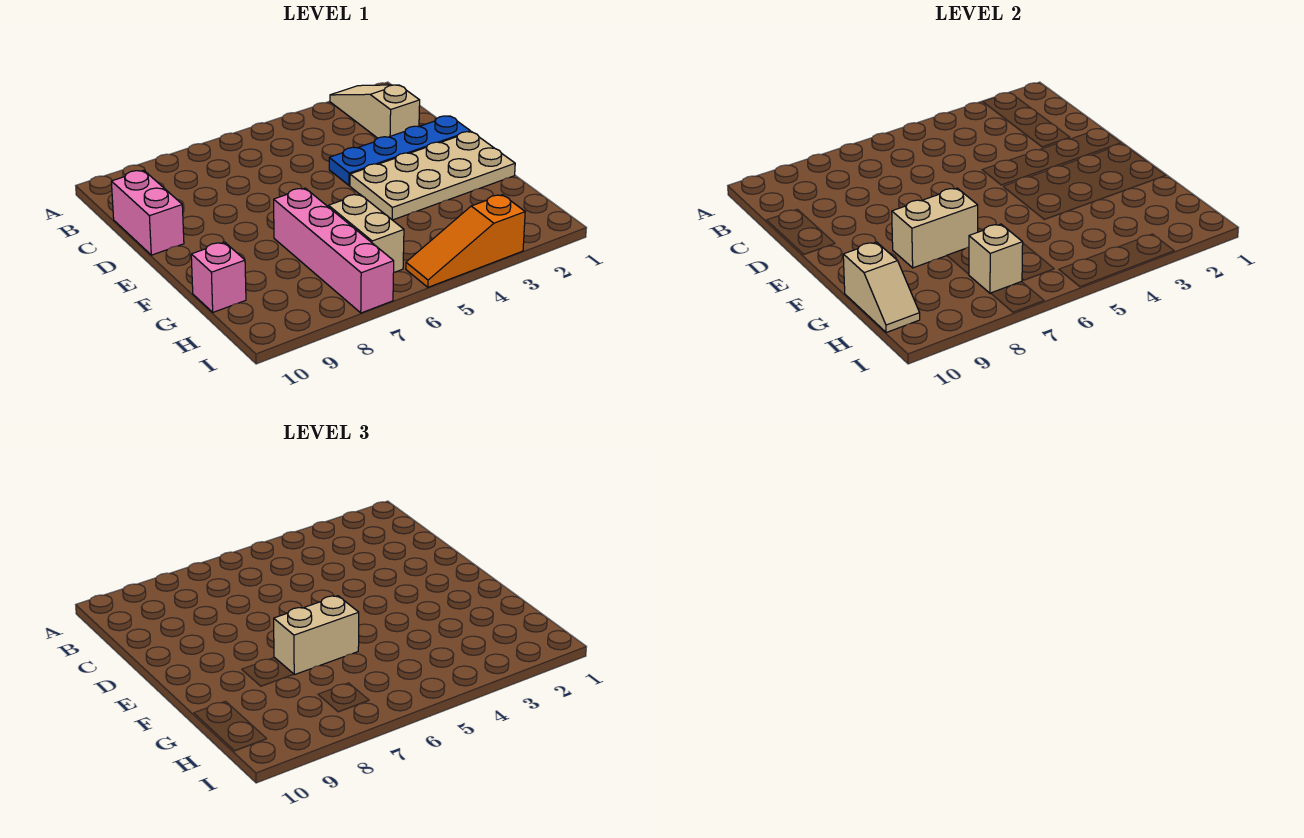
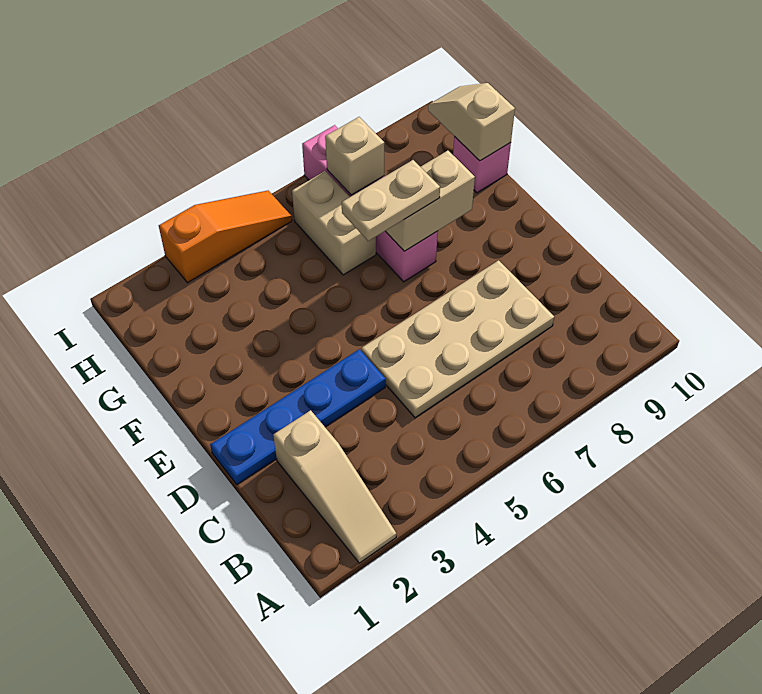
pink brick C10:D10 level 1 -> none
tan plate E1:F4 level 1 -> tan plate C5:D8 level 1
tan brick F6:F7 level 3 -> tan plate F6:F7 level 3

